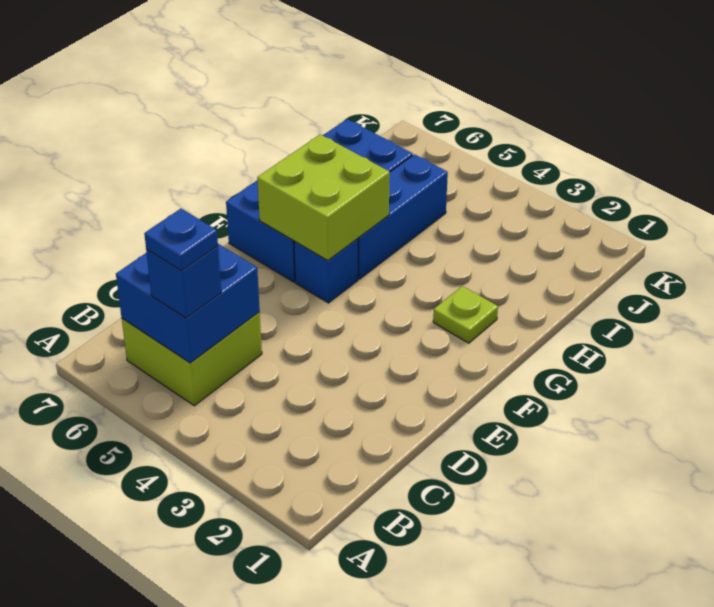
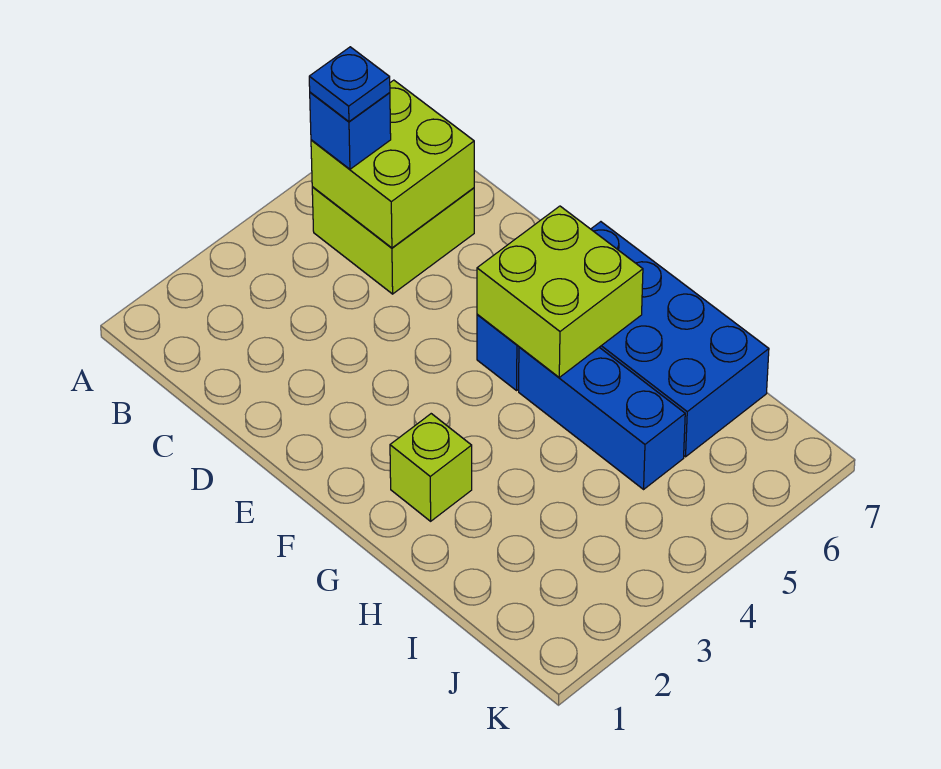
blue brick B5:C6 level 2 -> lime brick B5:C6 level 2
lime plate G2 level 1 -> lime brick G2 level 1

